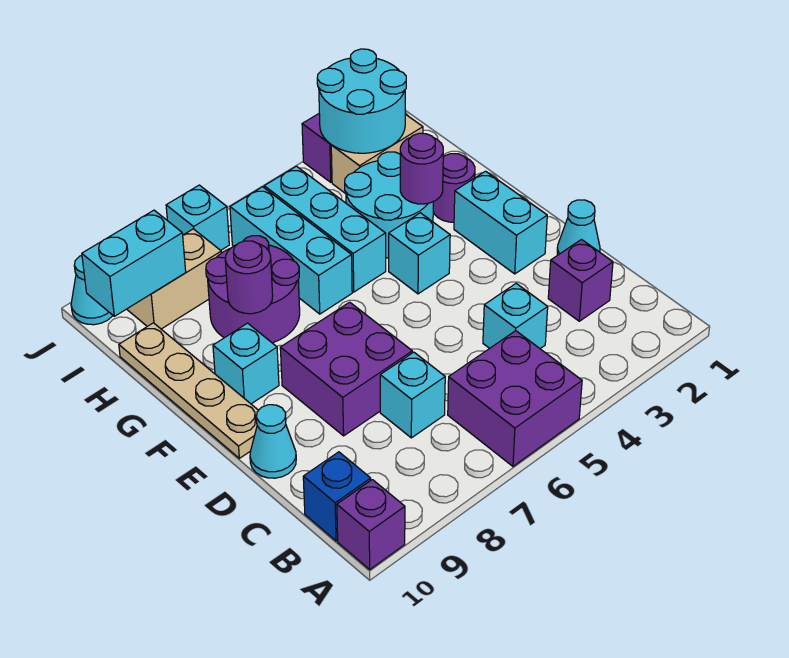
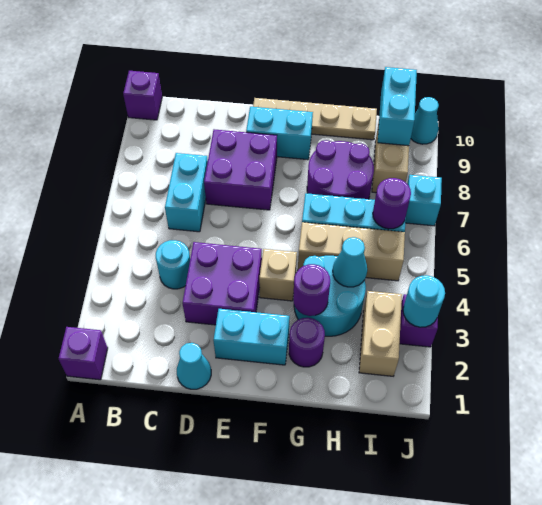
purple brick A5:B6 level 1 -> purple brick D3:E4 level 1
blue brick B10 level 1 -> none
purple brick C2 level 1 -> purple brick A1 level 1
cyan brick C4 level 1 -> cyan round brick C4 level 1
cyan brick C7 level 1 -> cyan brick C6:C7 level 1
cyan cone D10 level 1 -> cyan cone H4 level 2
cyan brick F4 level 1 -> tan brick F4 level 1
cyan brick F9 level 1 -> cyan brick E9:F9 level 1
cyan brick G5:I5 level 1 -> tan brick G5:I5 level 1
purple round brick G8 level 2 -> purple round brick I6 level 2
cyan round brick I2:J3 level 2 -> cyan round brick J3 level 2

